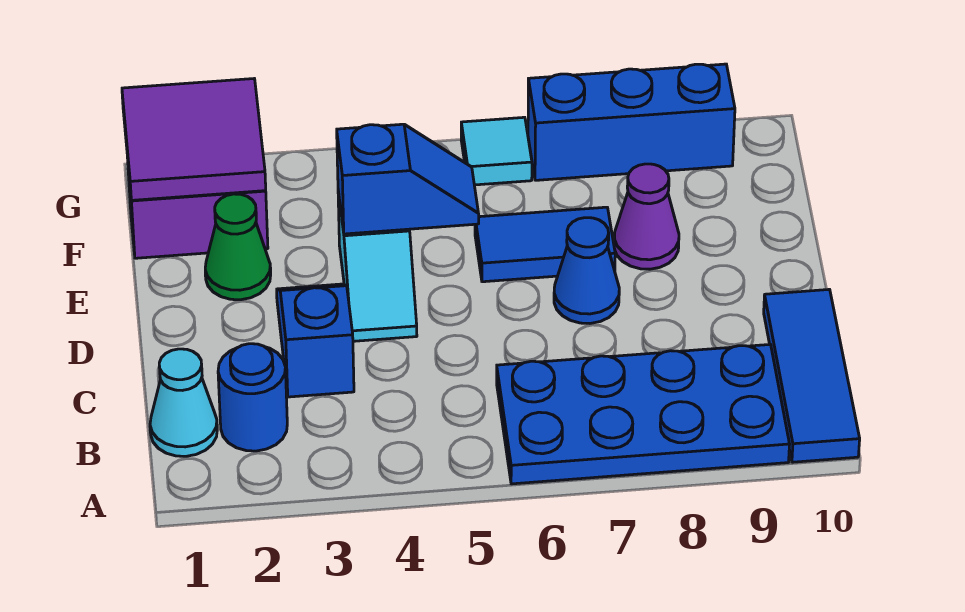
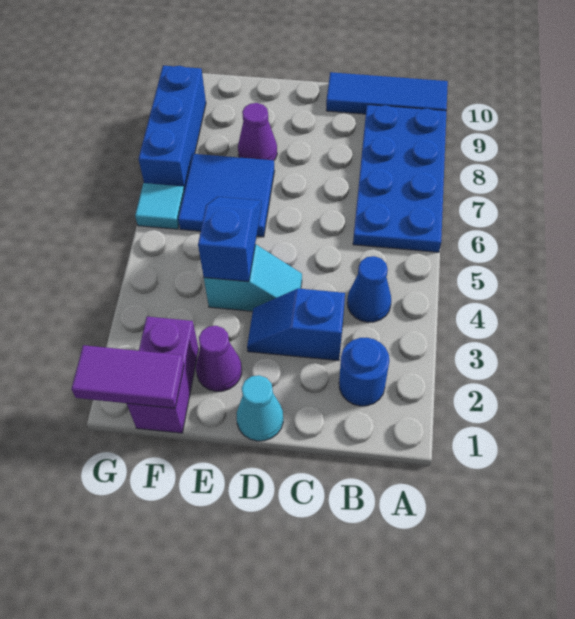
cyan cone B1 level 1 -> cyan cone D1 level 1
blue cone D7 level 1 -> blue cone B4 level 1
green cone E2 level 1 -> purple cone E2 level 1
blue tile E6:E7 level 1 -> blue tile E6:F7 level 1
purple tile F1:G2 level 2 -> purple tile F1:G1 level 2

